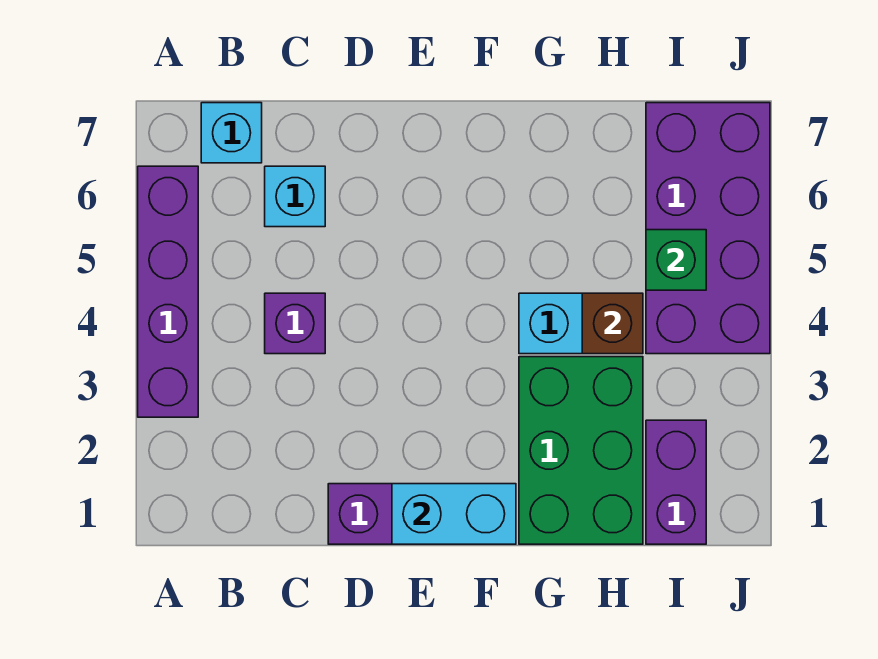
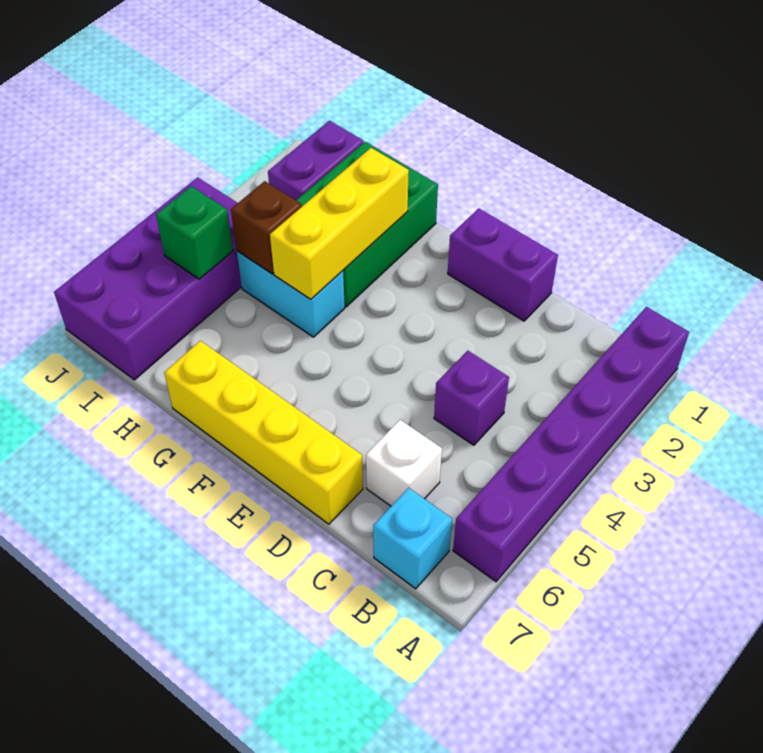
purple brick A3:A6 level 1 -> purple brick A1:A6 level 1
cyan brick C6 level 1 -> white brick C6 level 1
none -> yellow brick D7:G7 level 1
cyan brick E1:F1 level 2 -> none
none -> yellow brick G2:G4 level 2

